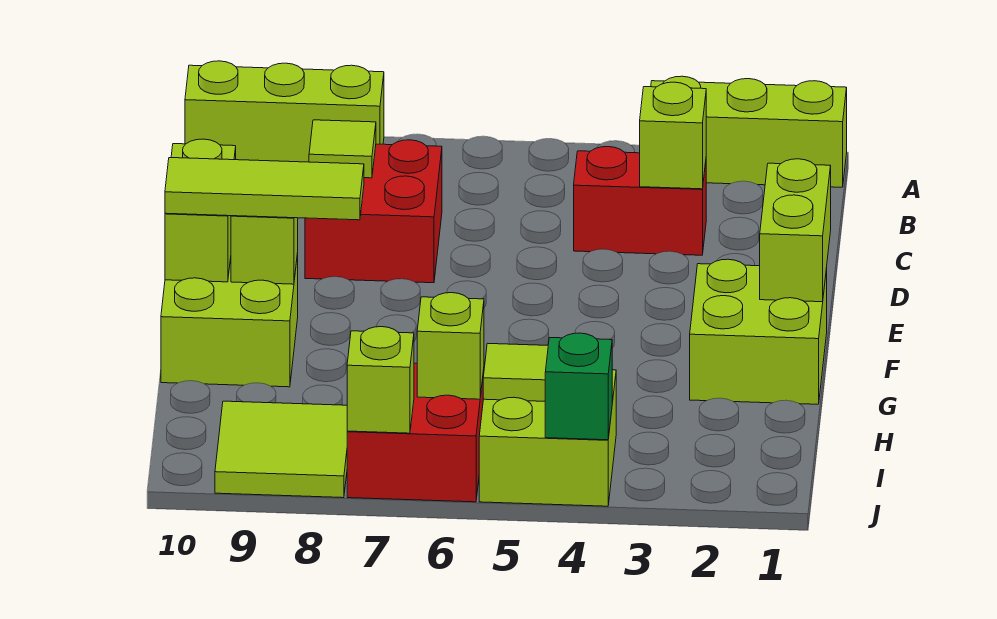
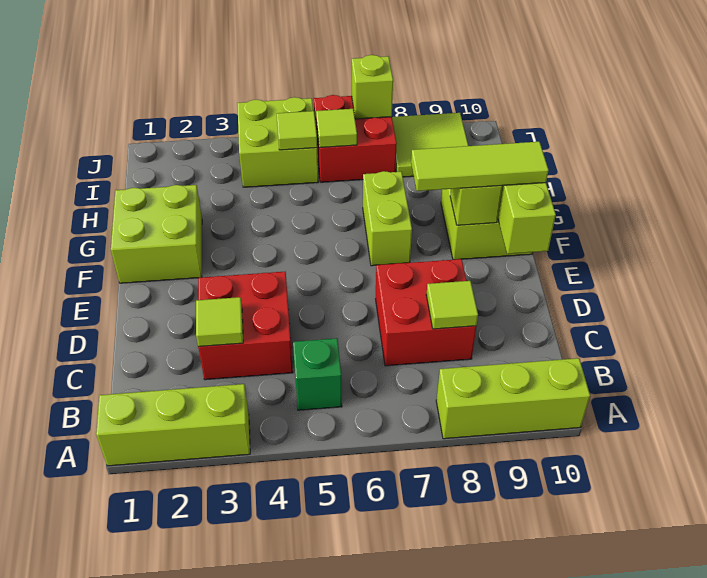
red brick C3:C4 level 1 -> red brick C3:D4 level 1
lime brick C3 level 2 -> lime tile C3 level 2
lime brick E1:F1 level 2 -> lime brick F7:G7 level 1
lime brick I6 level 2 -> lime tile I6 level 2
green brick J4 level 2 -> green brick B5 level 1

